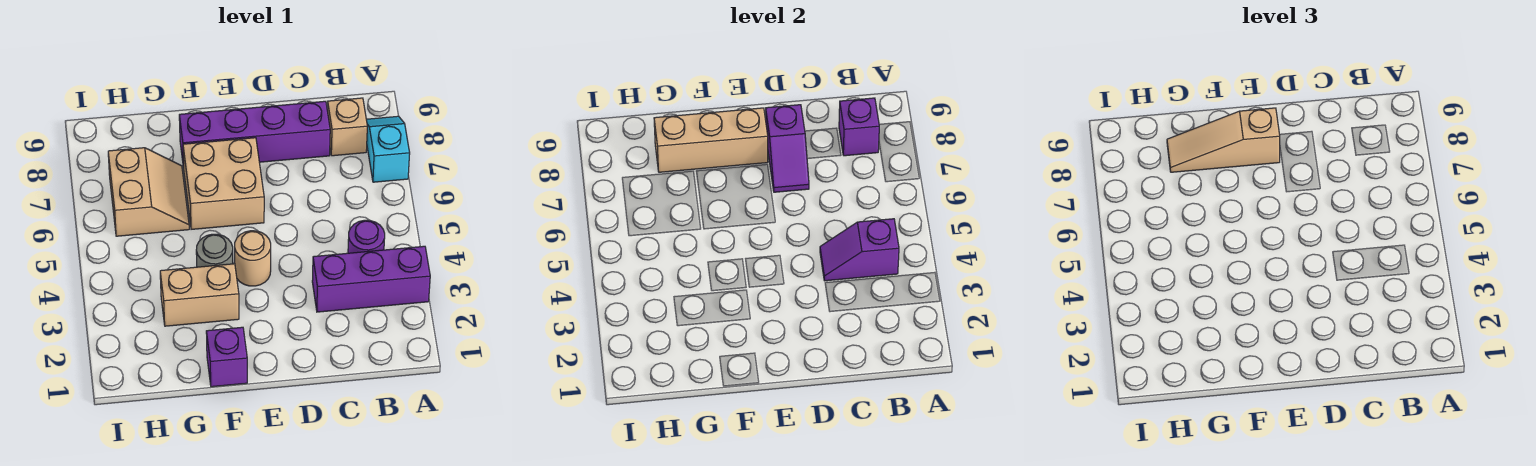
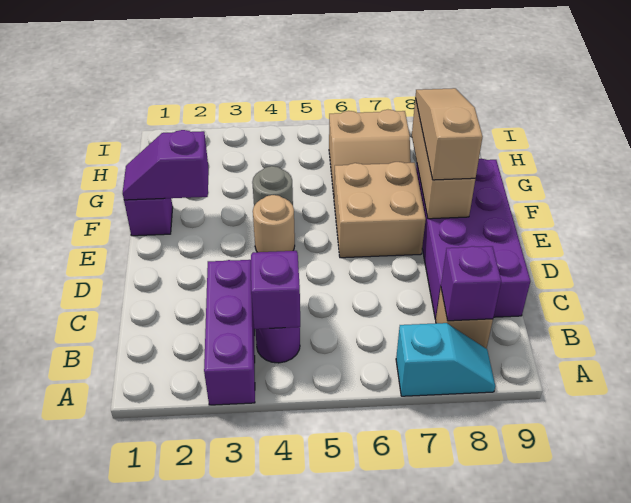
purple brick C8:F8 level 1 -> purple brick C8:F9 level 1
purple slope D7:D8 level 2 top 8 -> purple slope F1:F2 level 2 top 2
tan brick F3:G3 level 1 -> none

